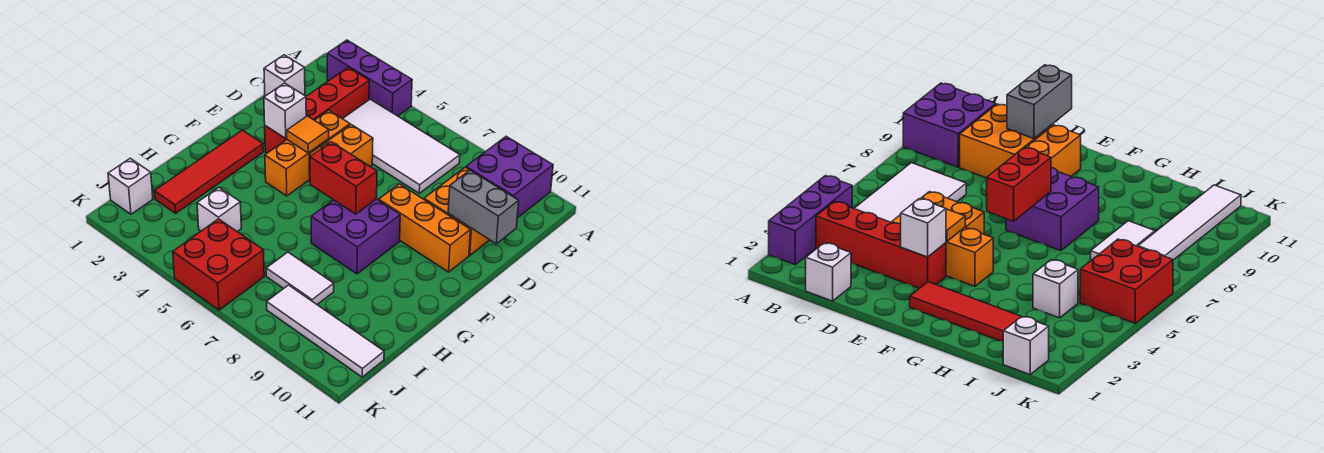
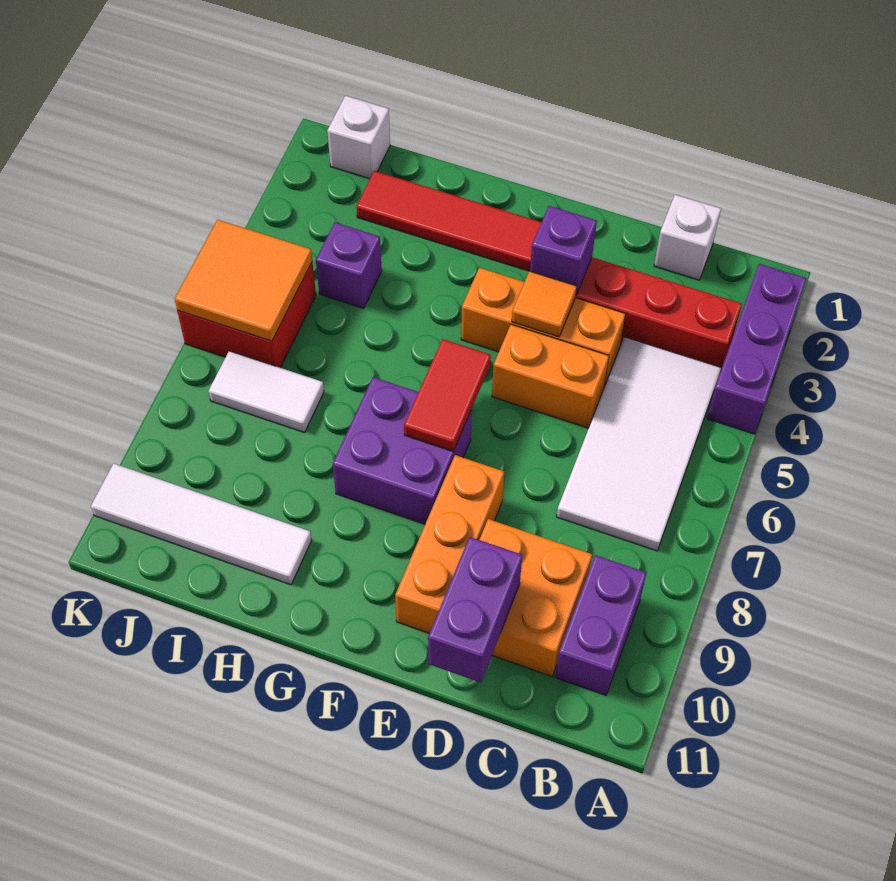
purple brick A9:B10 level 1 -> purple brick B9:B10 level 1
grey brick D10:D11 level 2 -> purple brick D10:D11 level 2
white brick E3 level 2 -> purple brick E3 level 2
red brick F6:F7 level 2 -> red tile F6:F7 level 2
white brick I4 level 1 -> purple brick I4 level 1
white tile I7:I8 level 1 -> white tile I7:J7 level 1
none -> orange tile J5:K6 level 2
white tile J8:J11 level 1 -> white tile H10:K10 level 1

